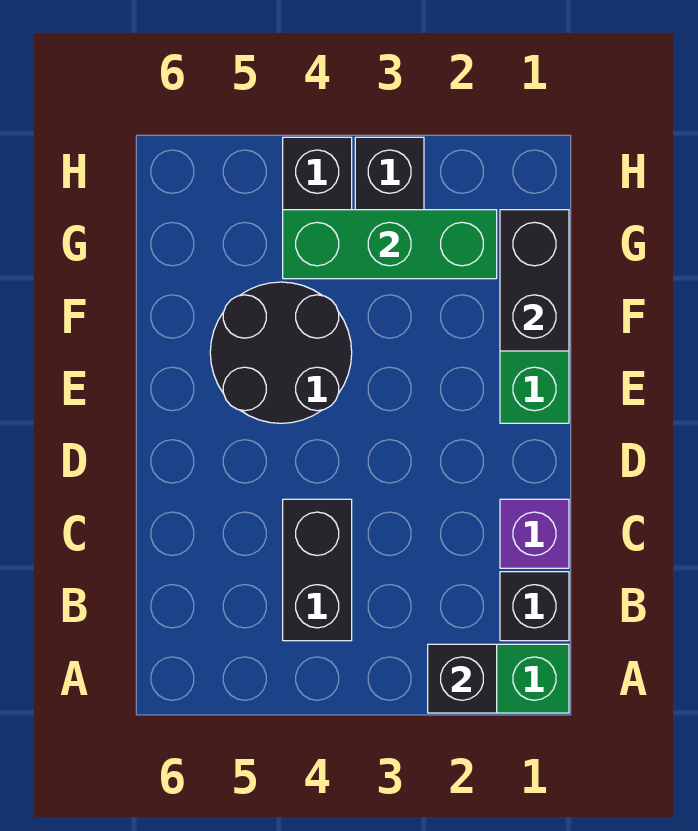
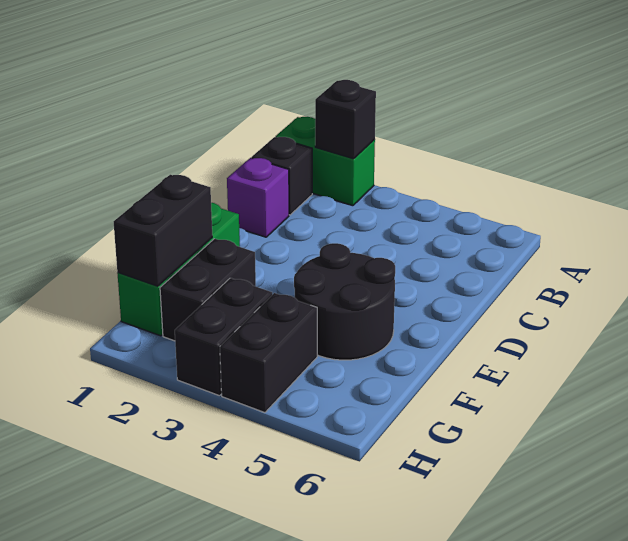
black brick B4:C4 level 1 -> black brick F2:G2 level 1
green brick G2:G4 level 2 -> none

